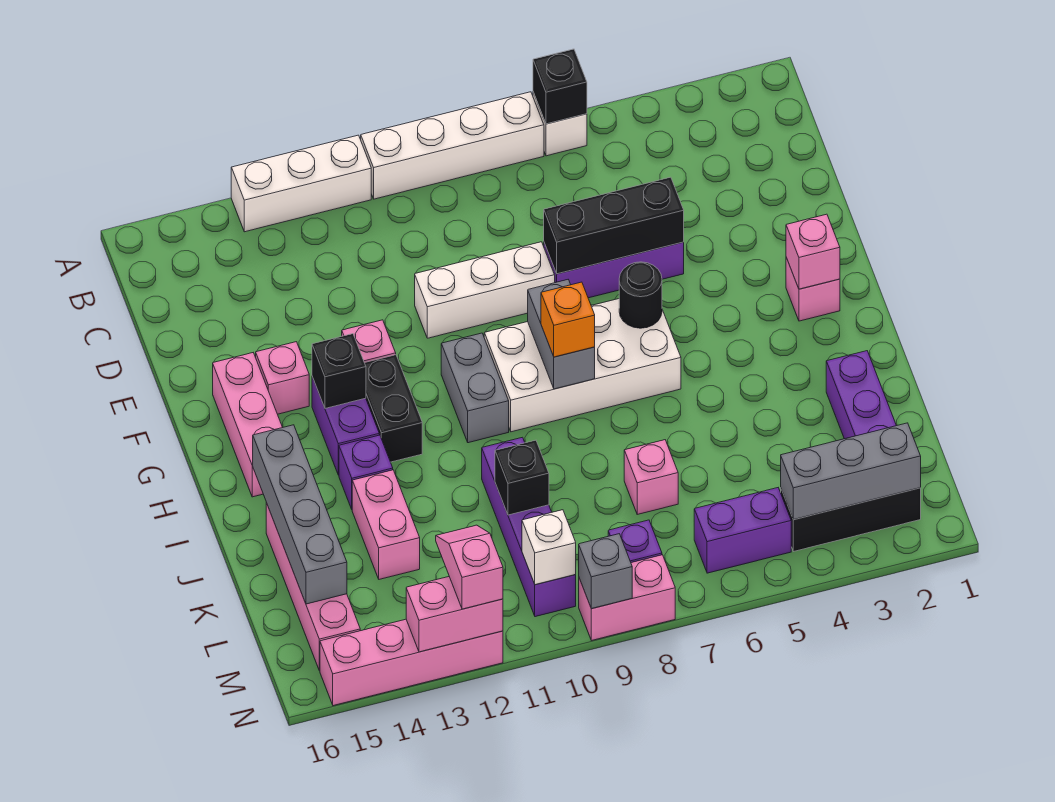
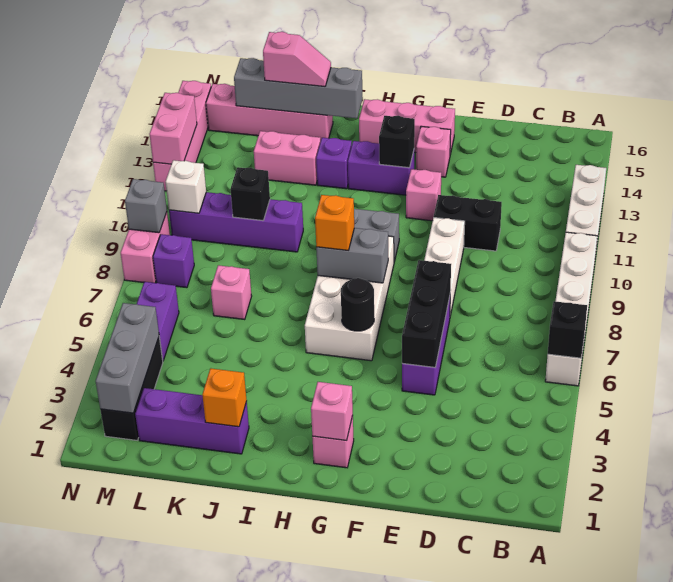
black brick G12:H12 level 1 -> black brick D11:E11 level 1
none -> orange brick J2 level 2
pink slope M12:N12 level 3 top N -> pink slope J15:K15 level 3 top K

